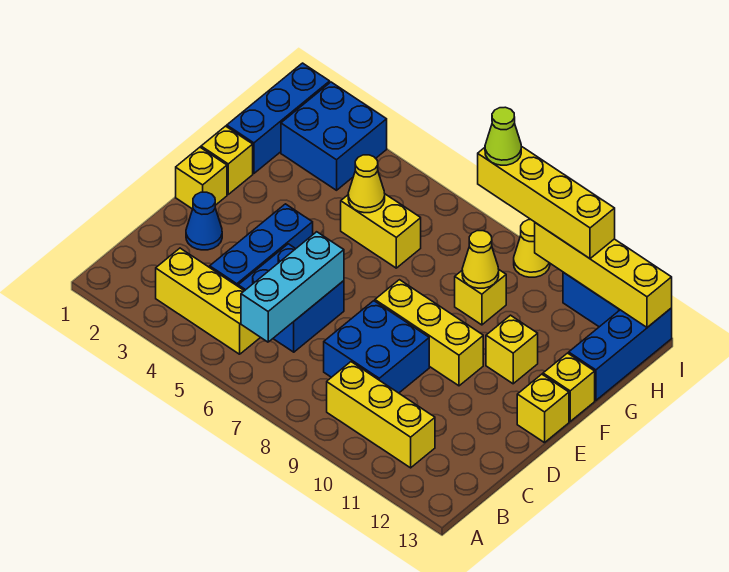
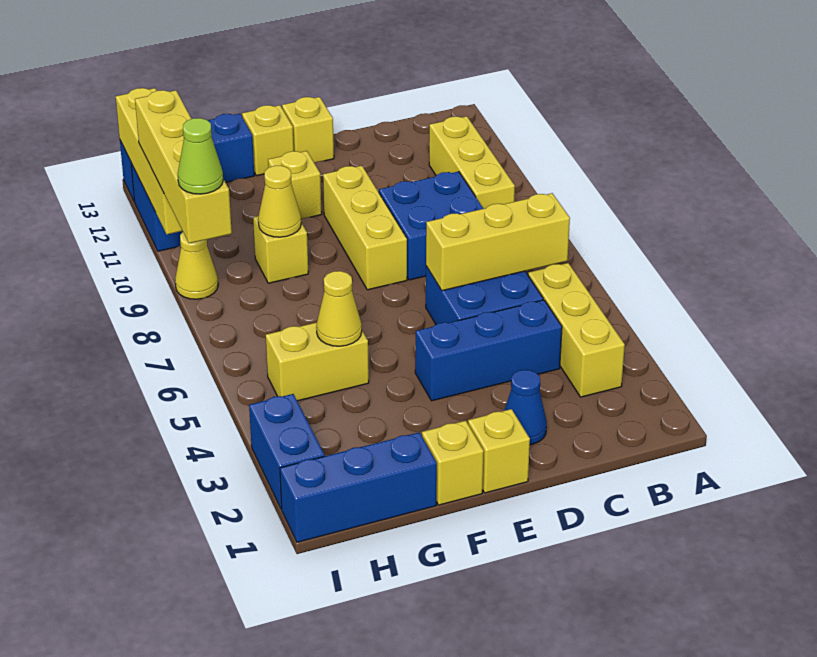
cyan brick B6:D6 level 2 -> yellow brick B6:D6 level 2
yellow brick G5:G6 level 1 -> yellow brick G5:H5 level 1
blue brick H2:I3 level 1 -> blue brick I2:I3 level 1

